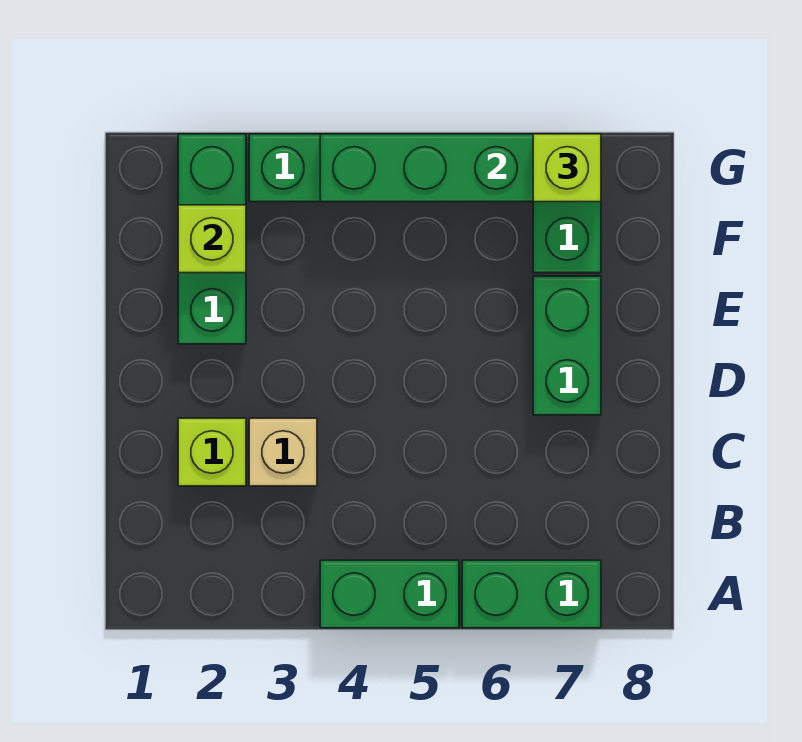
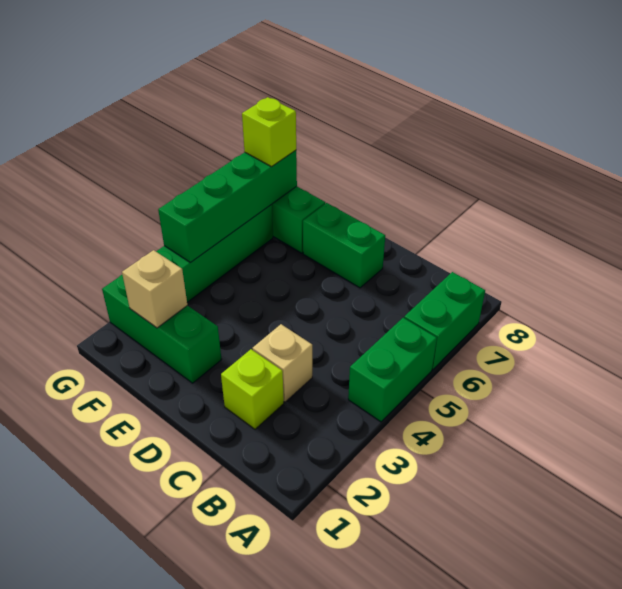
lime brick F2 level 2 -> tan brick F2 level 2

